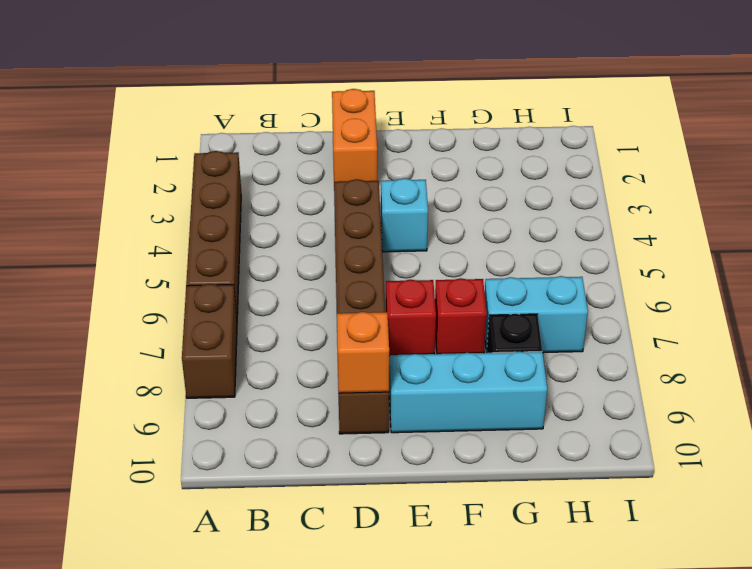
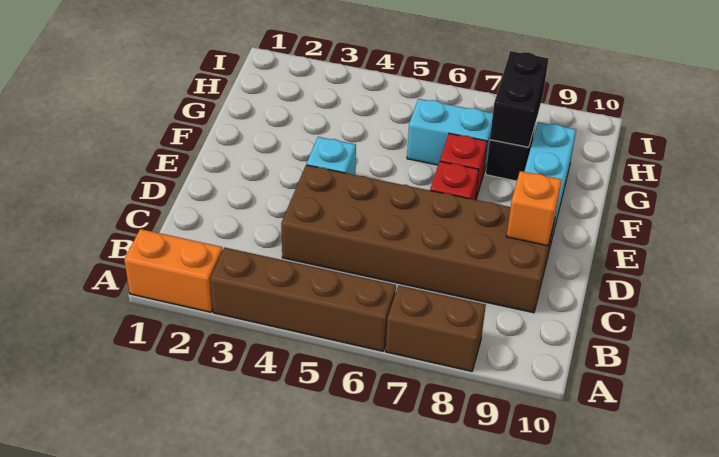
orange brick D1:D2 level 1 -> orange brick A1:A2 level 1
brown brick D4:D9 level 1 -> brown brick C4:D9 level 1
cyan brick G7:H7 level 1 -> cyan brick G6:G7 level 1
none -> black brick G8:H8 level 2

